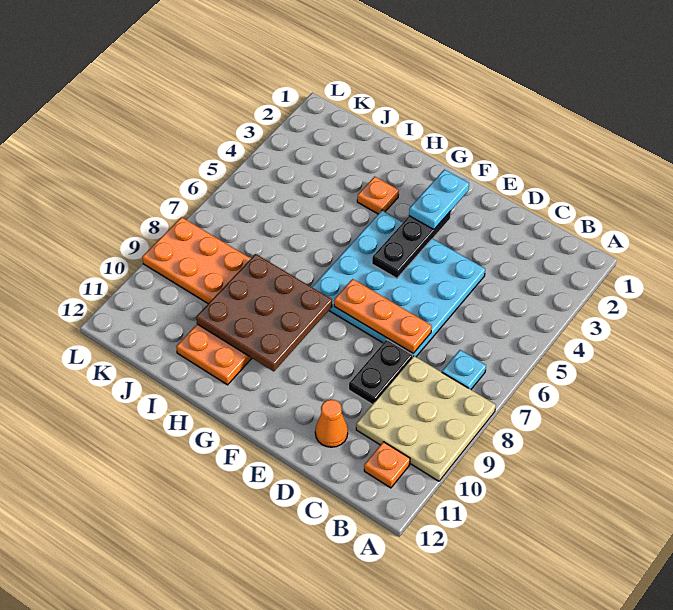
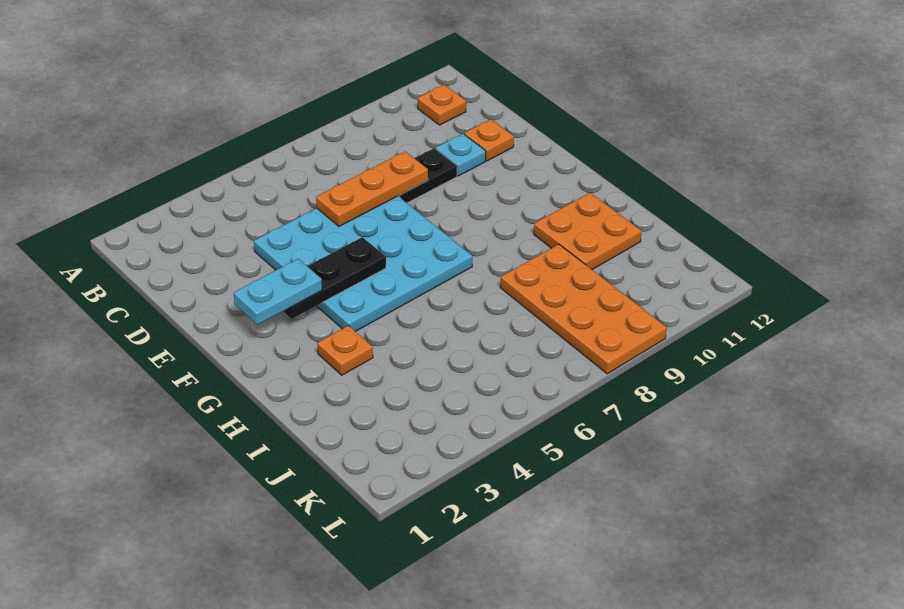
tan plate A8:C10 level 1 -> none
cyan plate B7 level 1 -> cyan plate D10 level 1
orange plate D7:F7 level 2 -> orange plate D6:D8 level 2
orange cone D11 level 1 -> orange plate D11 level 1
brown plate G8:I10 level 2 -> none

